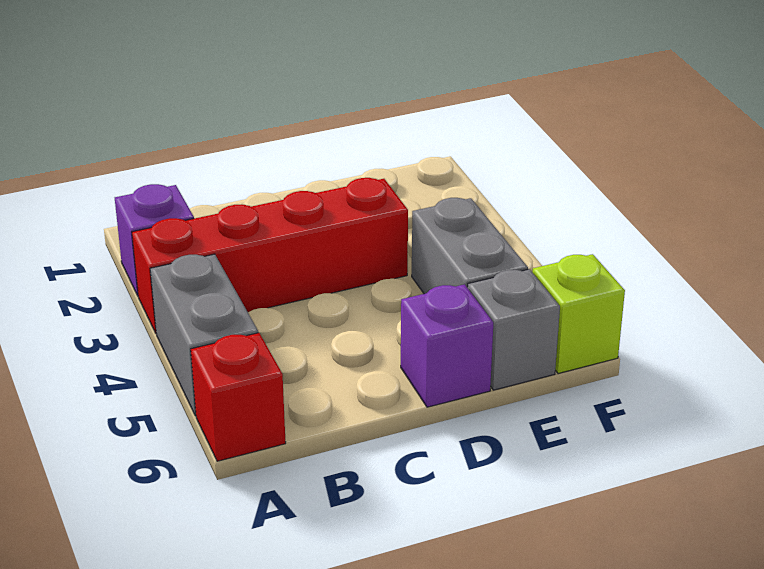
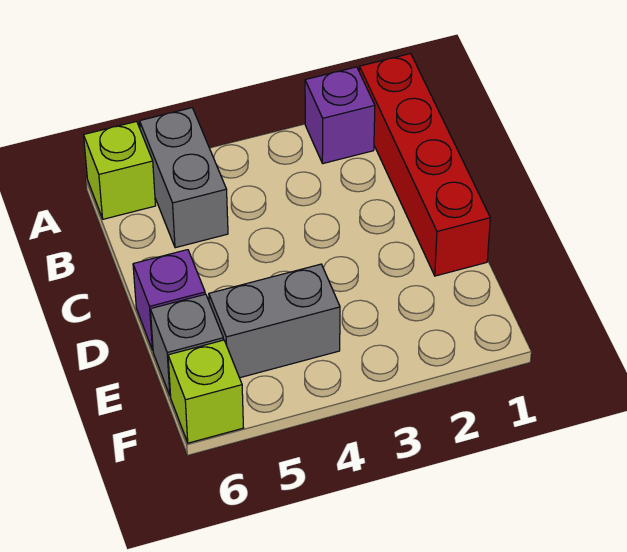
red brick A3:D3 level 1 -> red brick A1:D1 level 1
grey brick A4:A5 level 1 -> grey brick A5:B5 level 1
red brick A6 level 1 -> lime brick A6 level 1

